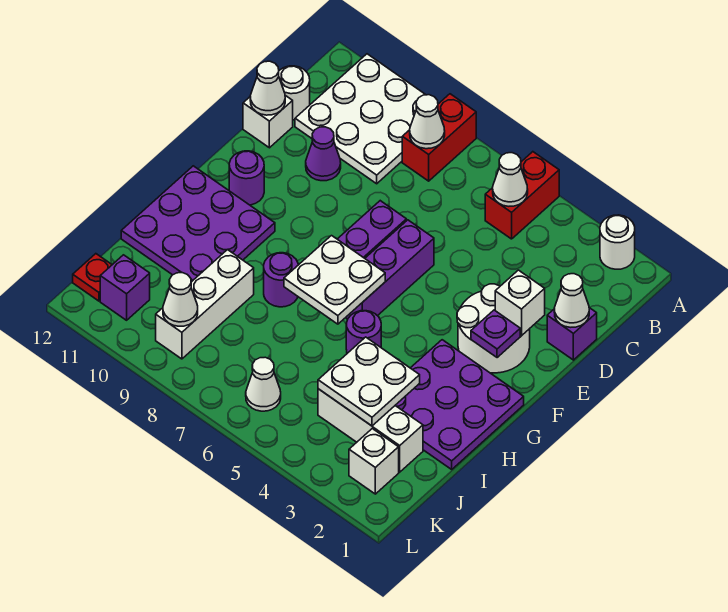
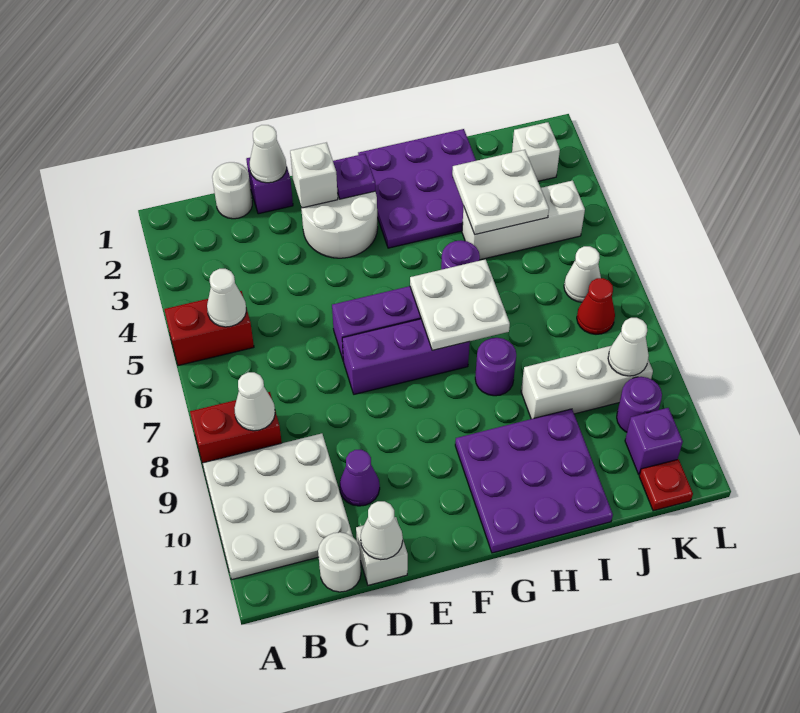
white round brick A2 level 1 -> white round brick C1 level 1
purple round brick F11 level 1 -> purple round brick K10 level 1
white brick J2:J4 level 1 -> white brick I4:K4 level 1
none -> red cone K7 level 1

